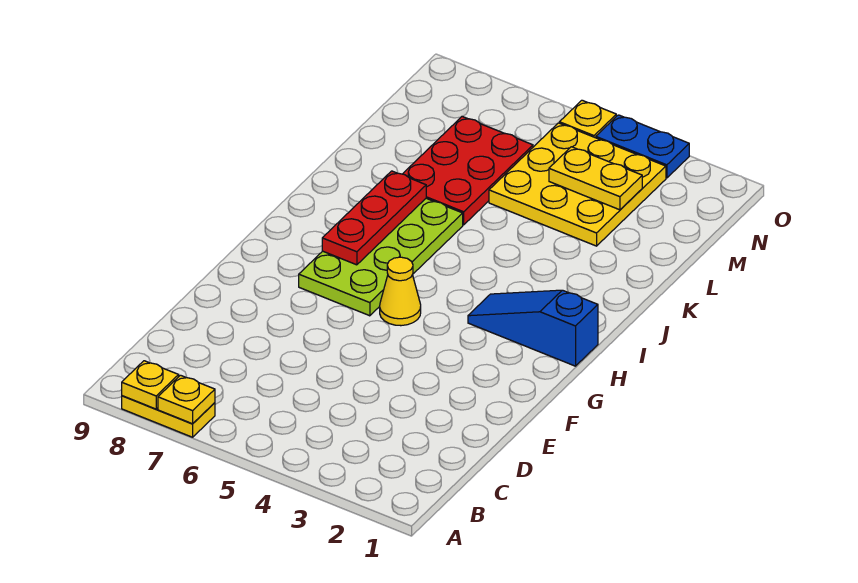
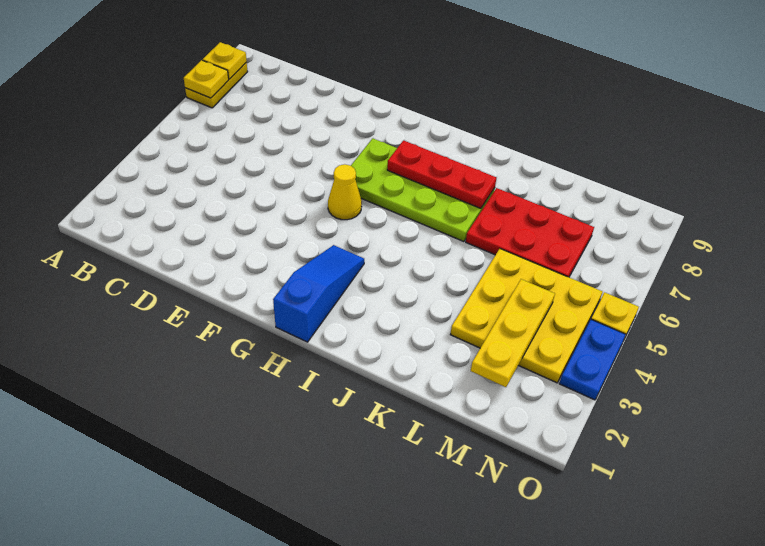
yellow plate M3:M4 level 2 -> yellow plate M2:M4 level 2

